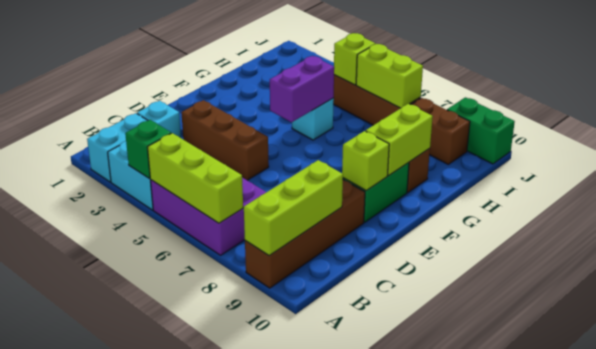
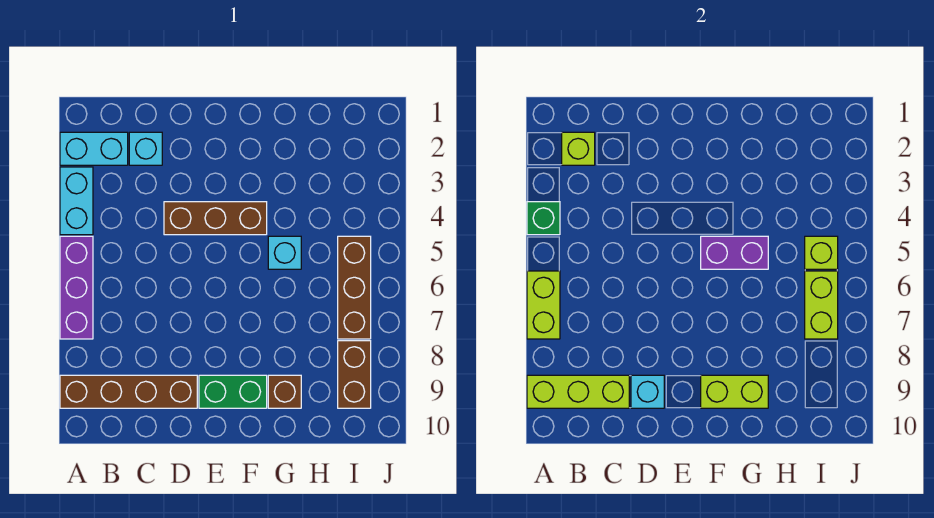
purple brick A5:B7 level 1 -> purple brick A5:A7 level 1
lime brick A5:A7 level 2 -> lime brick A6:A7 level 2
brown brick D3:D5 level 1 -> brown brick D4:F4 level 1
none -> cyan brick D9 level 2
lime brick E9 level 2 -> lime brick B2 level 2
green brick J9:J10 level 1 -> none

